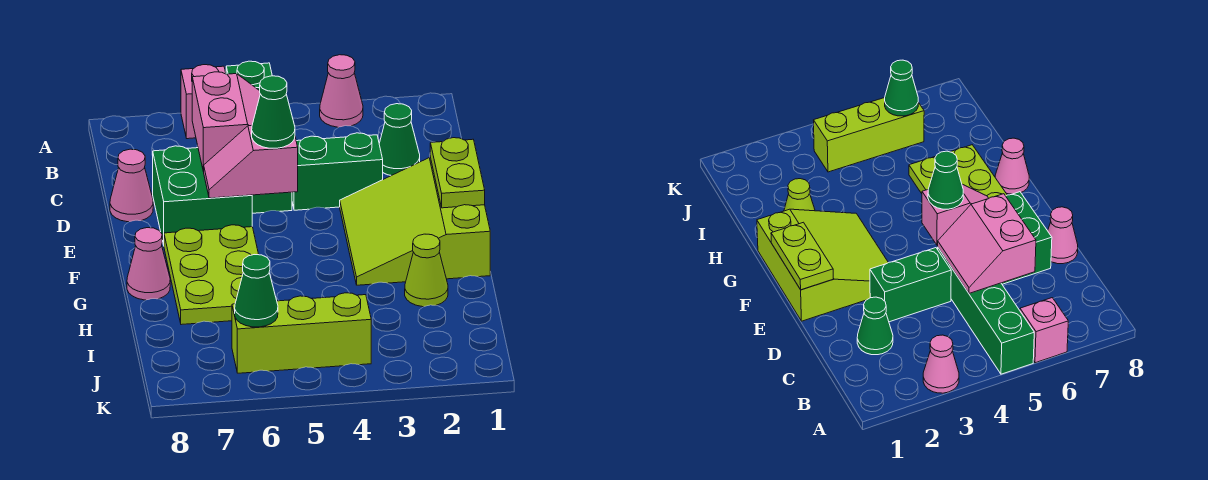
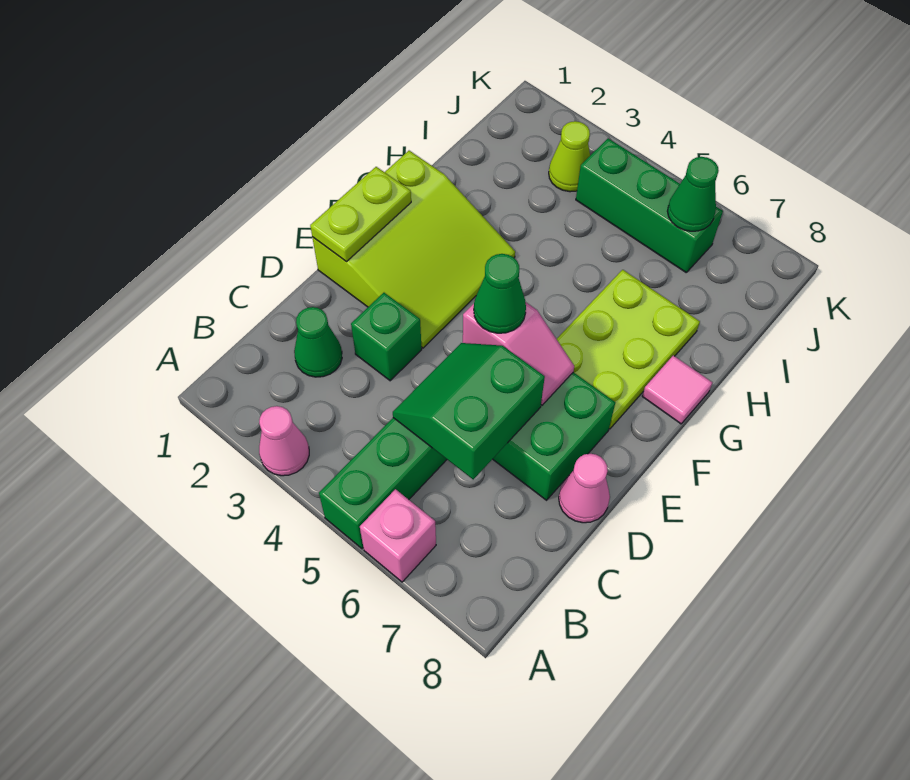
pink slope C5:D6 level 2 top 6 -> green slope C5:D6 level 2 top 6
green brick D3:D4 level 1 -> green brick D3 level 1
pink cone G8 level 1 -> pink tile G8 level 1
lime cone H2 level 1 -> lime cone J3 level 1
lime brick J4:J6 level 1 -> green brick J4:J6 level 1

